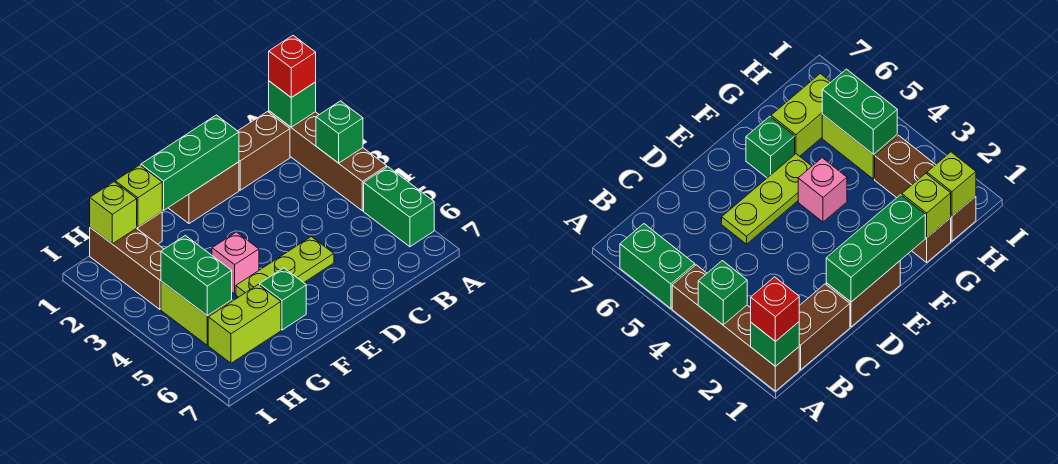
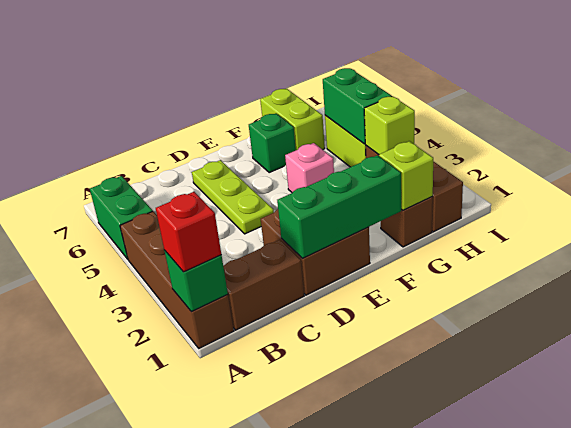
green brick A3 level 2 -> none
brown brick D1:E1 level 1 -> brown brick D1:E2 level 1
lime plate D5:F5 level 1 -> lime plate D4:D6 level 1
lime brick G6:H6 level 1 -> lime brick G6:G7 level 1
lime brick H1 level 2 -> lime brick H3 level 2

